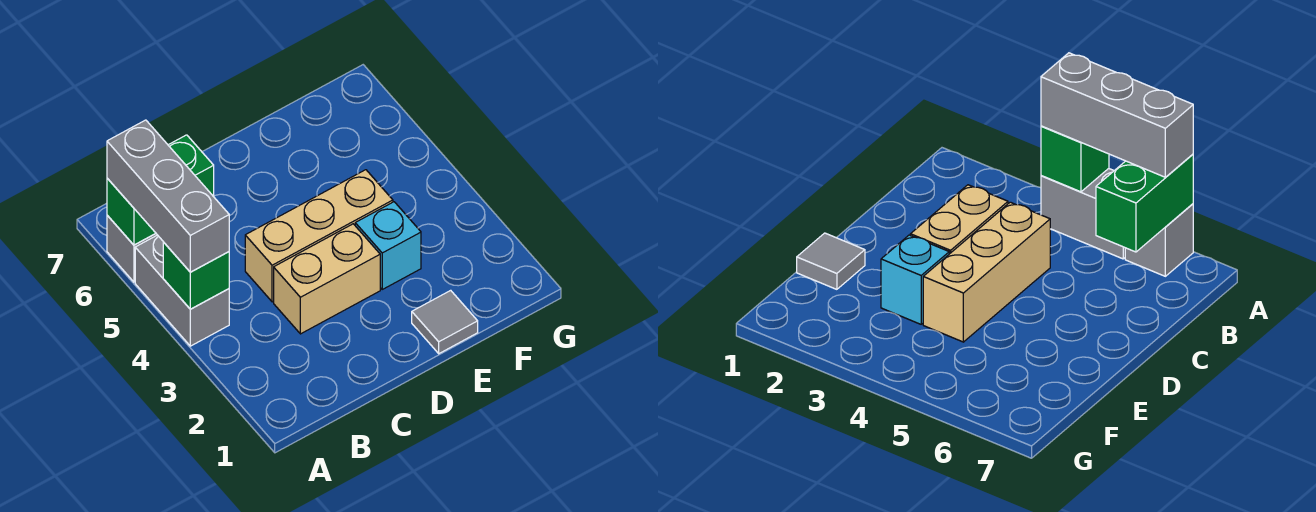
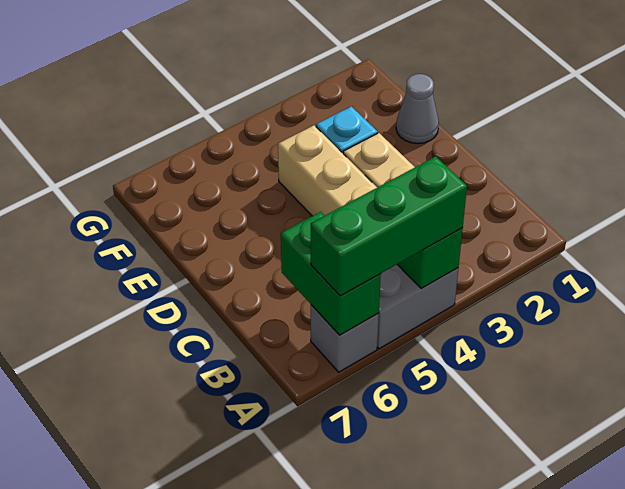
grey brick A4:A6 level 3 -> green brick A4:A6 level 3
grey tile E1 level 1 -> grey cone E1 level 1

